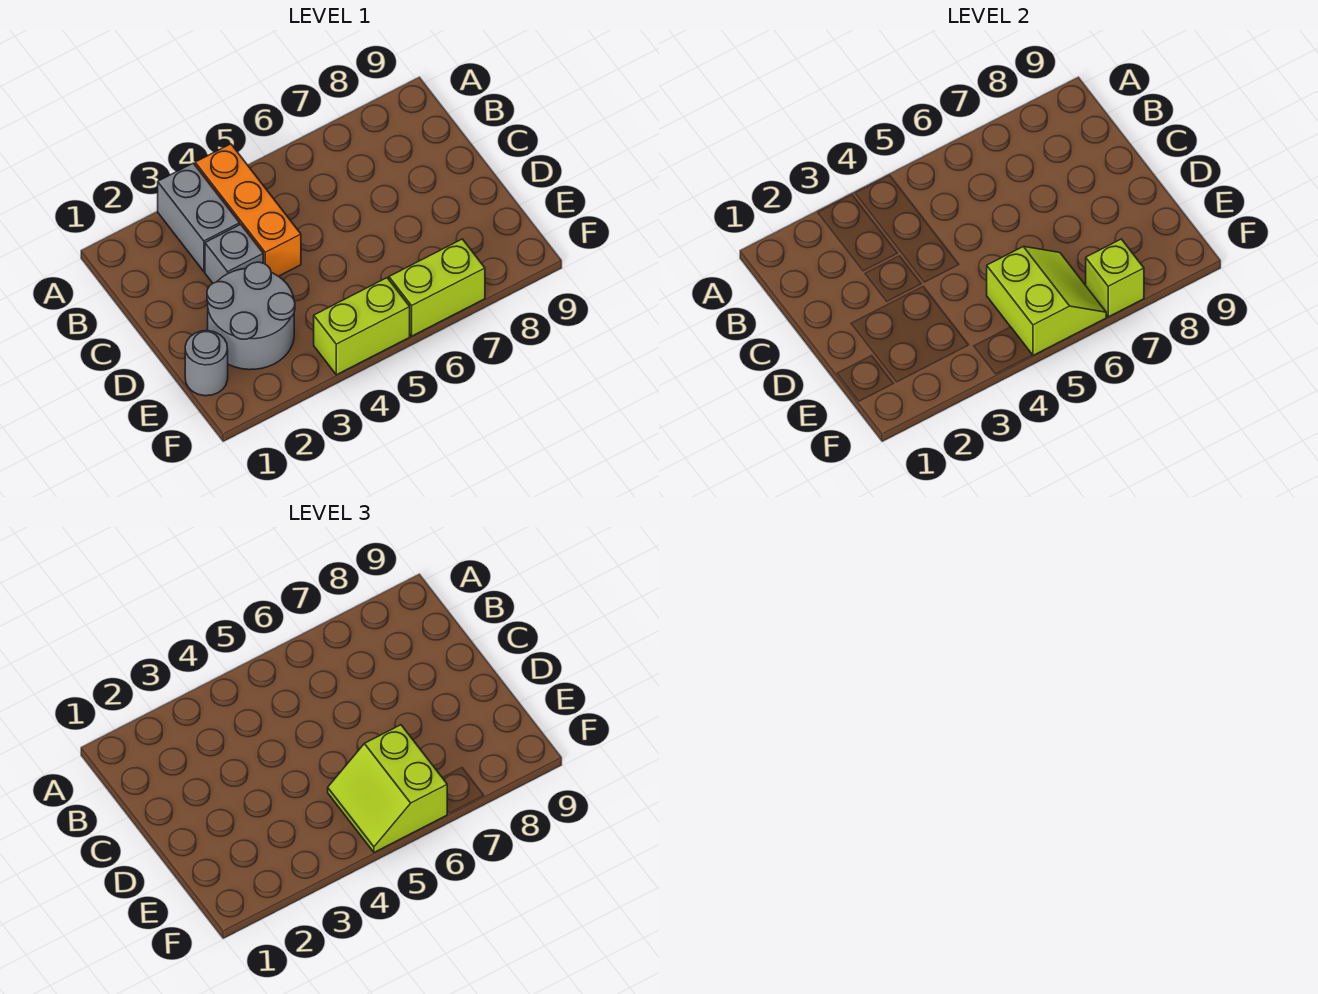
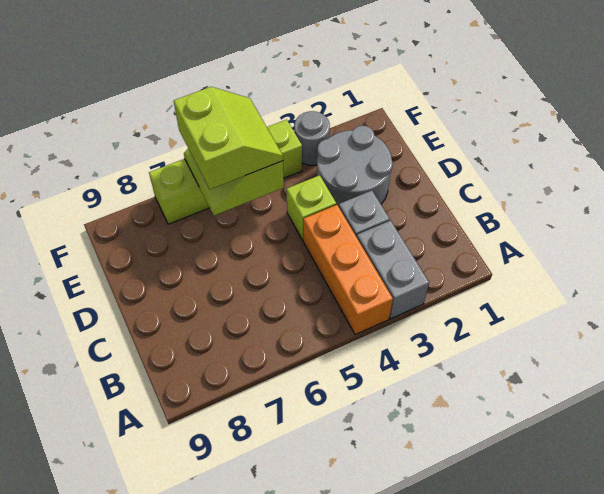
grey round brick E1 level 1 -> grey round brick F3 level 1
lime brick F7 level 2 -> lime brick D4 level 1

